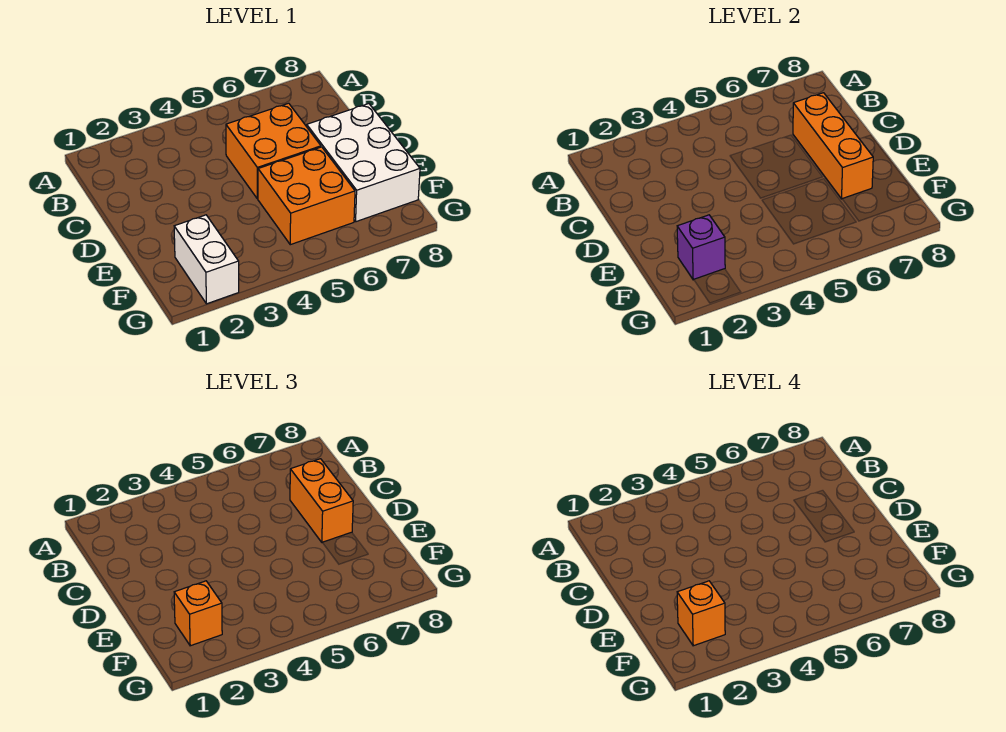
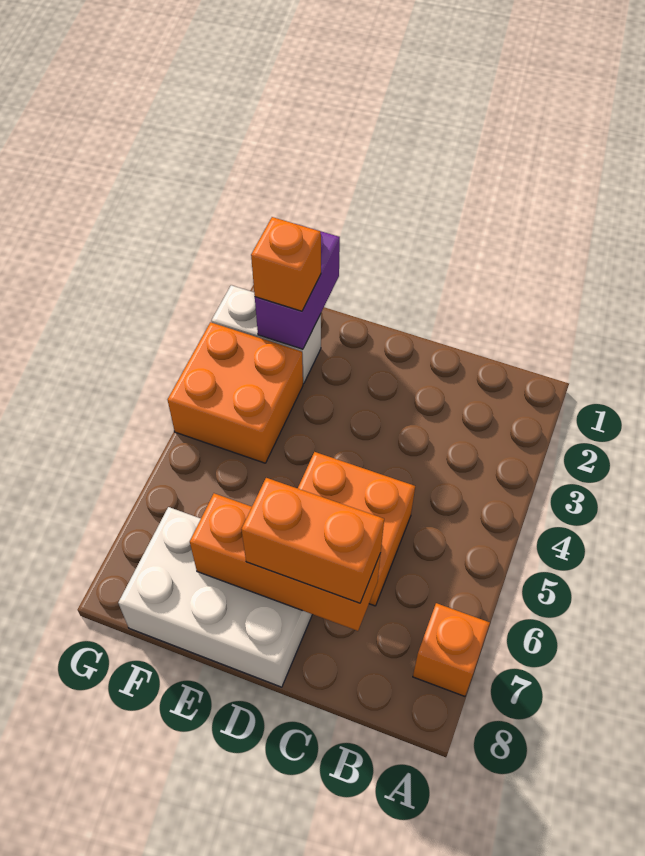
orange brick E5:F6 level 1 -> orange brick F3:G4 level 1
purple brick F2 level 2 -> purple brick F1:F2 level 2
orange brick F2 level 4 -> orange brick A7 level 1

